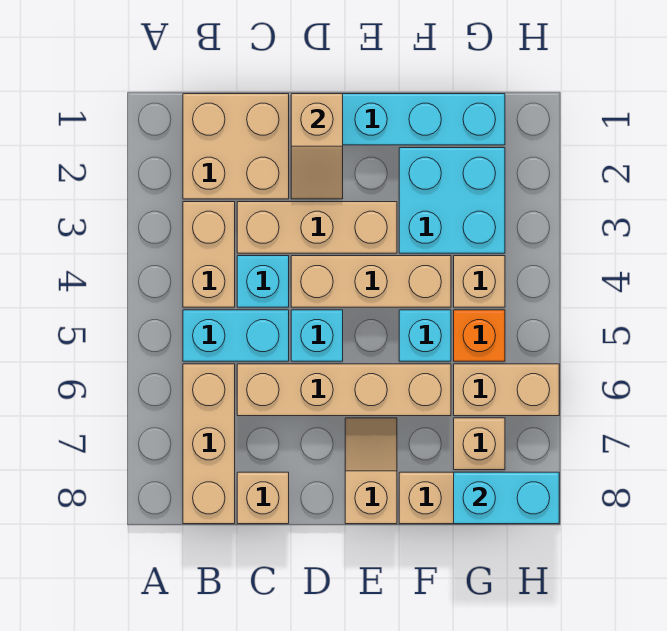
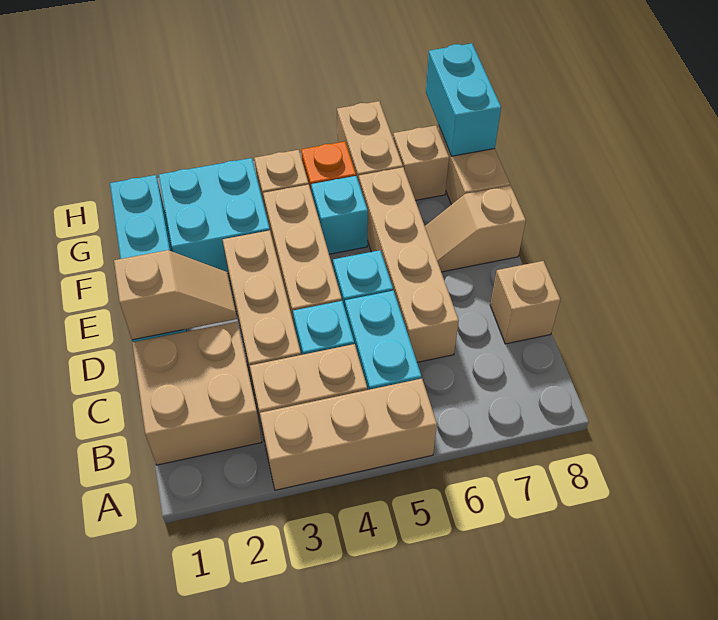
tan brick B6:B8 level 1 -> tan brick A3:A5 level 1

